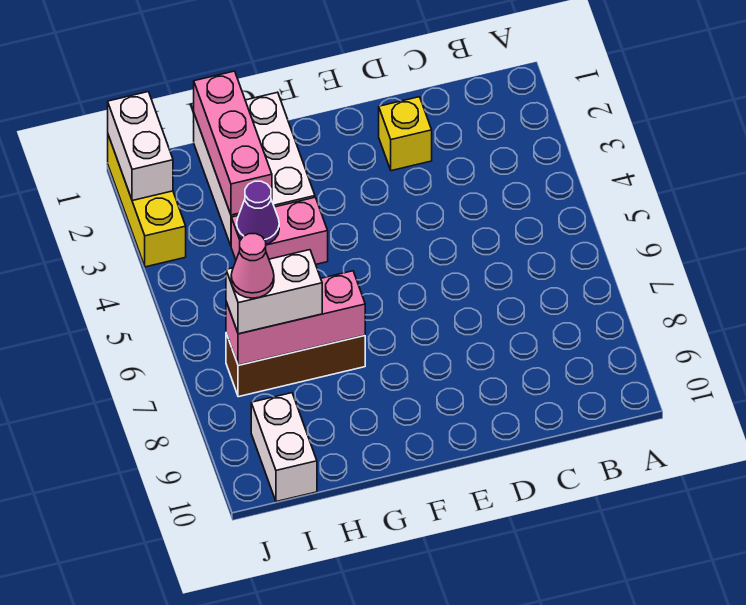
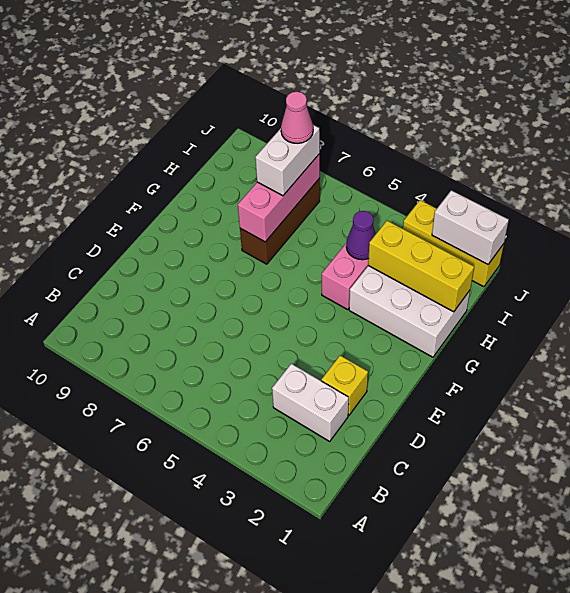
pink brick H1:H3 level 2 -> yellow brick H1:H3 level 2
white brick I9:I10 level 1 -> white brick C2:C3 level 1

